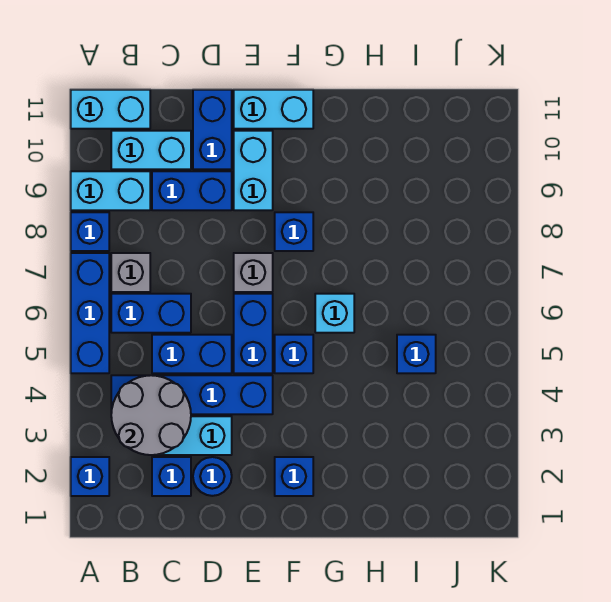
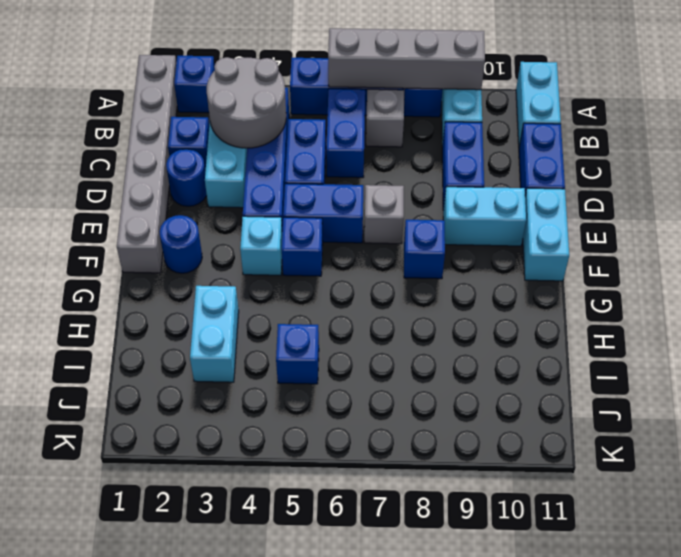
none -> grey brick A1:F1 level 1
none -> grey brick A6:A9 level 2
cyan brick B10:C10 level 1 -> cyan brick H3:I3 level 1
blue brick D10:D11 level 1 -> blue brick C11:D11 level 1
blue brick F2 level 1 -> blue round brick F2 level 1
cyan brick G6 level 1 -> cyan brick F4 level 1

